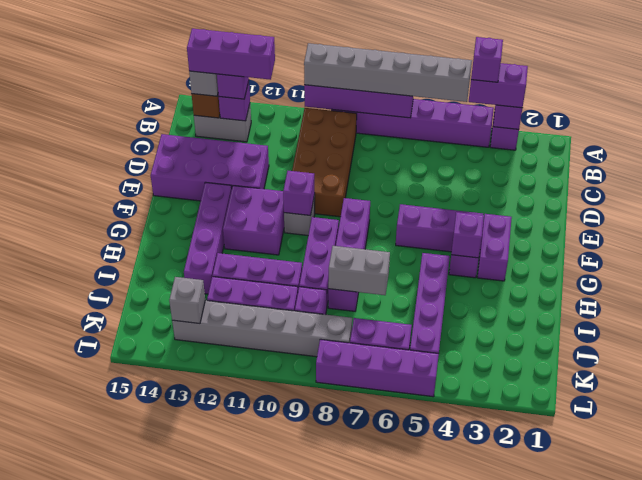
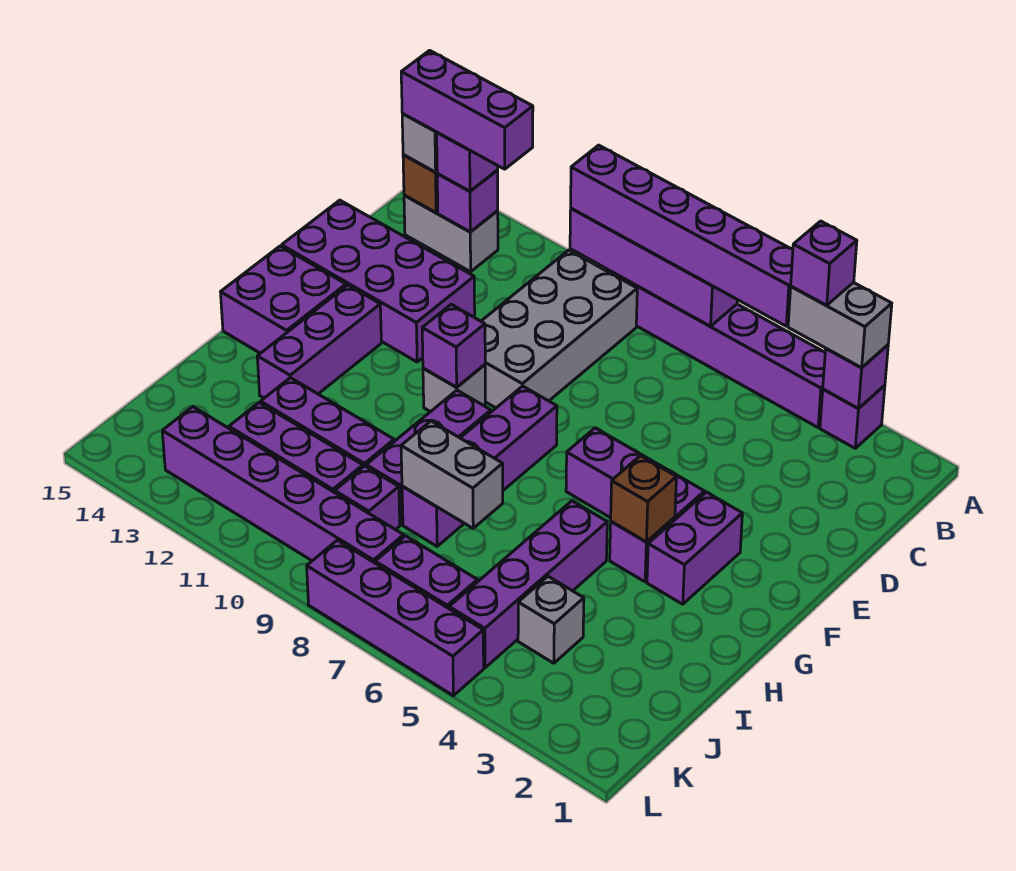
purple brick A3:A4 level 3 -> grey brick A3:A4 level 3
grey brick A5:A10 level 3 -> purple brick A5:A10 level 3
brown brick B9:E10 level 1 -> grey brick B9:E10 level 1
purple brick F11:G12 level 1 -> purple brick F14:G15 level 1
purple brick F13:I13 level 1 -> purple brick F13:H13 level 1
purple brick G4 level 2 -> brown brick G4 level 2
grey brick K8:K13 level 1 -> purple brick K8:K13 level 1
grey brick K13 level 2 -> grey brick J4 level 1

